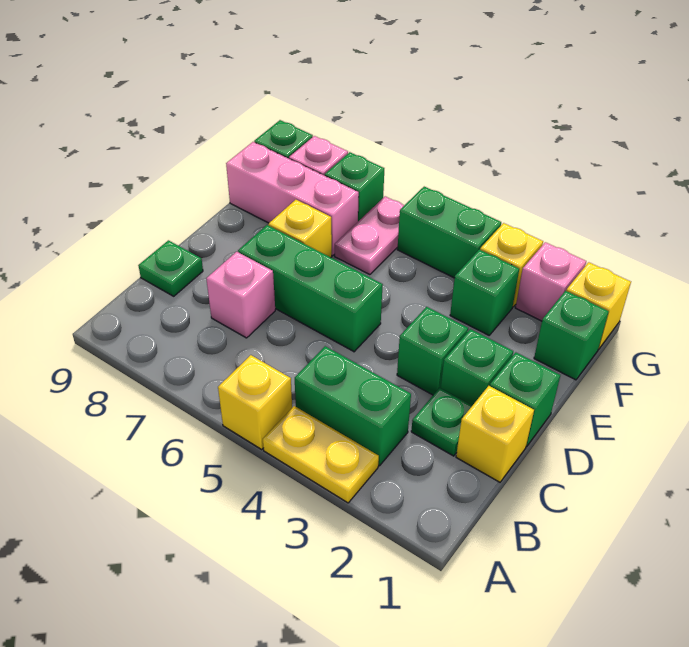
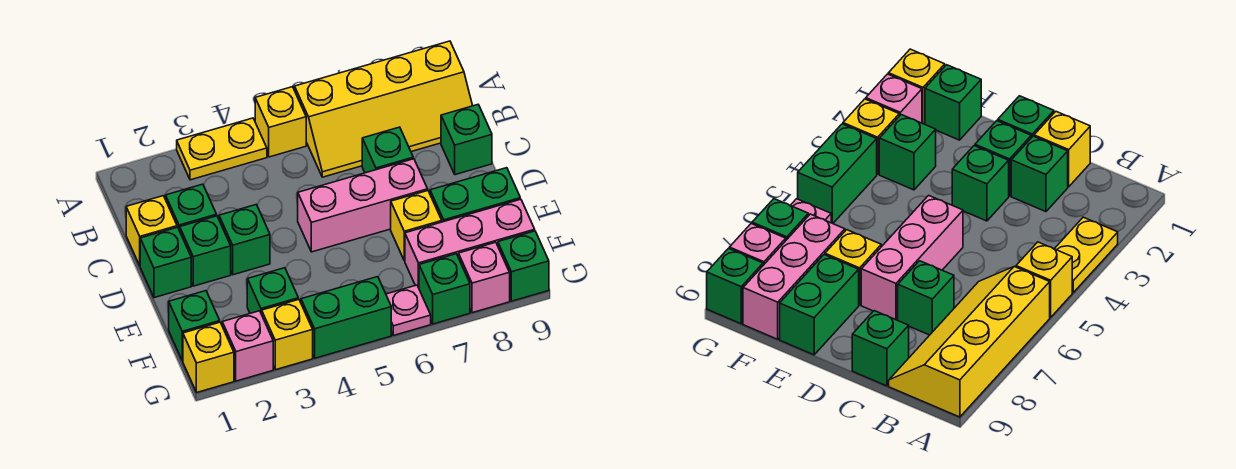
none -> yellow slope A6:B9 level 1 top A
green brick B3:B4 level 1 -> green brick E8:E9 level 1
green plate C2 level 1 -> green brick C2 level 1
pink brick C7 level 1 -> green brick C7 level 1
green plate C9 level 1 -> green brick C9 level 1
green brick D5:D7 level 1 -> pink brick D5:D7 level 1
pink plate F6:G6 level 1 -> pink plate G6 level 1

